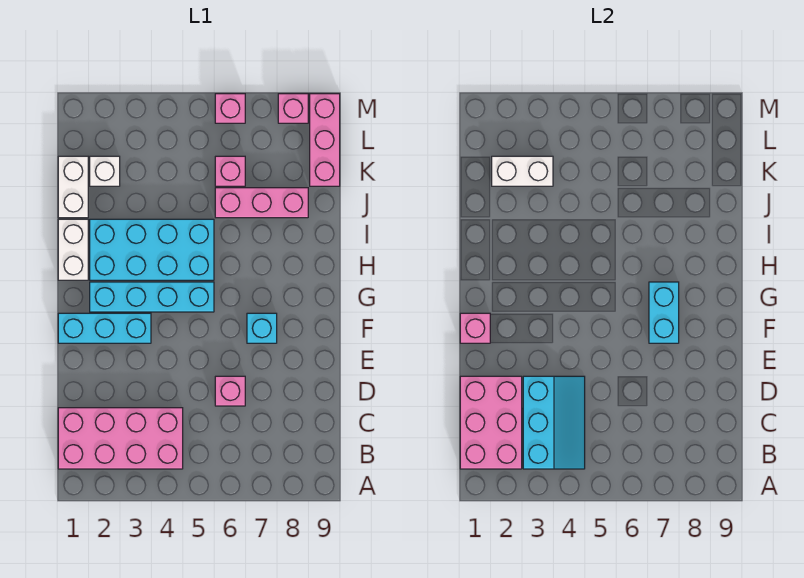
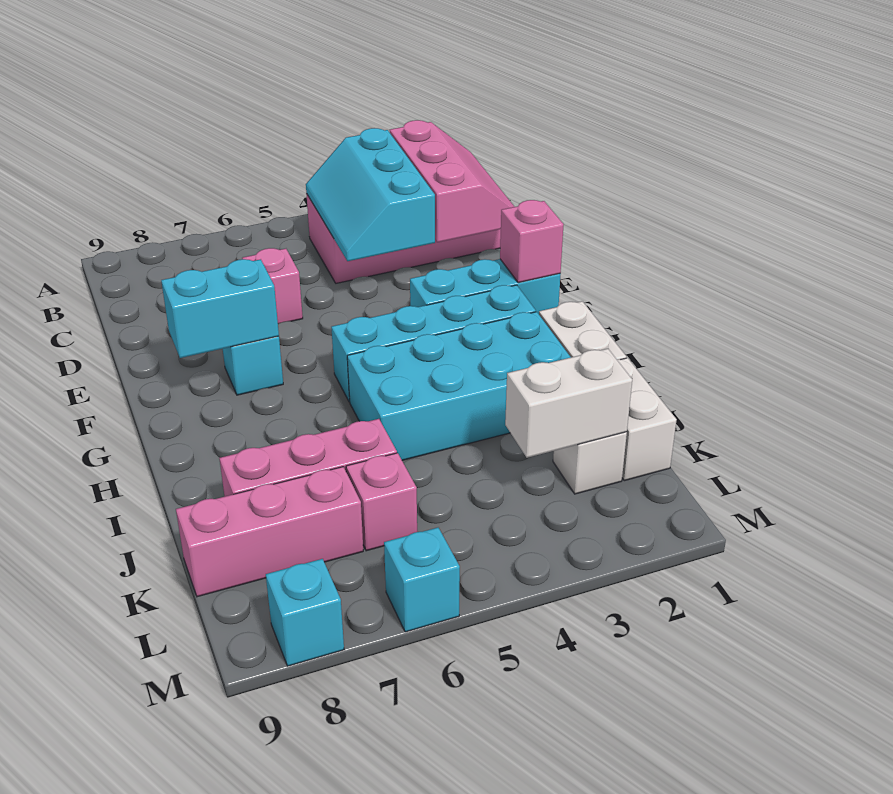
pink brick B1:D2 level 2 -> pink slope B1:D2 level 2 top 2
cyan brick F7:G7 level 2 -> cyan brick F7:F8 level 2
pink brick K9:M9 level 1 -> pink brick K7:K9 level 1
pink brick M6 level 1 -> cyan brick M6 level 1
pink brick M8 level 1 -> cyan brick M8 level 1

